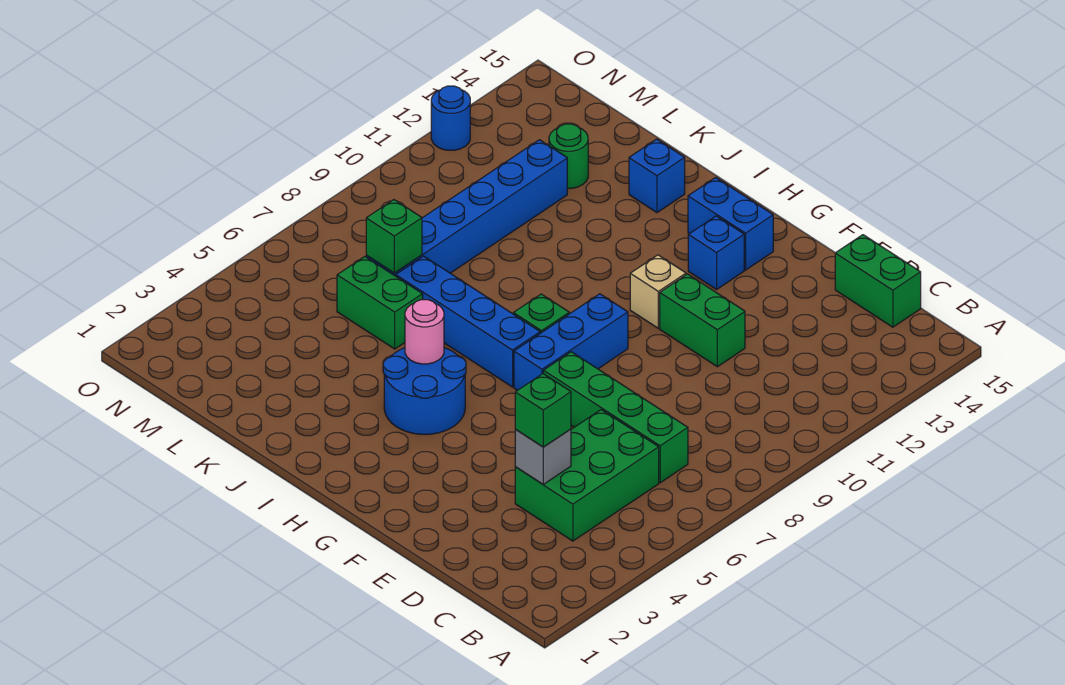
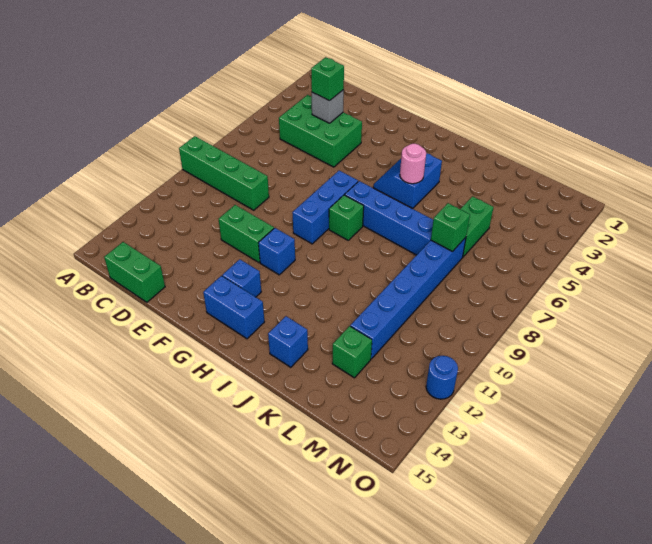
green brick C4:D6 level 1 -> green brick C4:E5 level 1
green brick C7:F7 level 1 -> green brick A9:D9 level 1
tan brick G11 level 1 -> blue brick G11 level 1
blue round brick H4:I5 level 1 -> blue slope H4:I5 level 1 top I
green brick K6:L6 level 1 -> green brick L5:L6 level 1
green round brick L13 level 1 -> green brick L13 level 1

